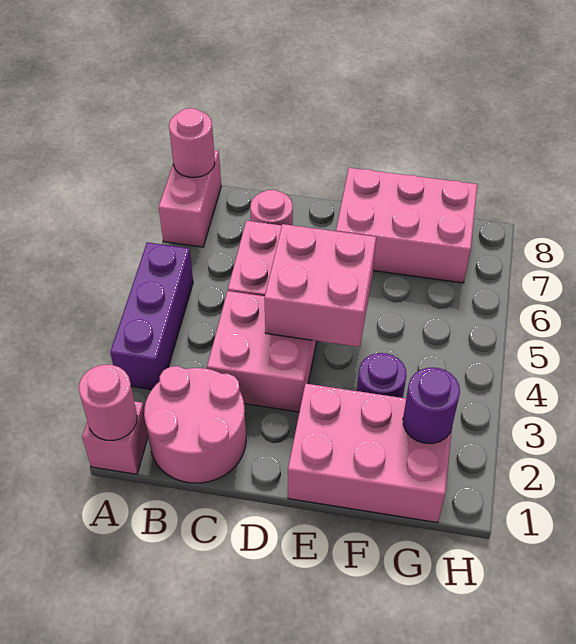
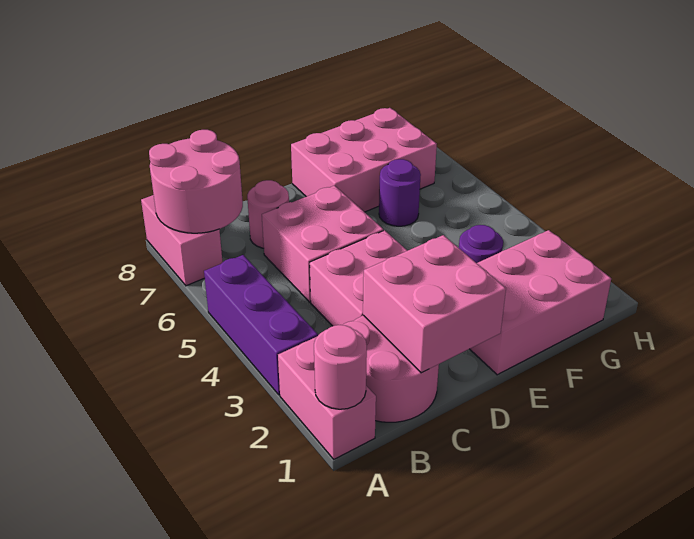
pink brick A1 level 1 -> pink brick A1:A2 level 1
pink round brick A8 level 2 -> pink round brick A7:B8 level 2
pink brick D4:E5 level 2 -> pink brick C1:D2 level 2
purple round brick G2 level 2 -> purple round brick F6 level 1

